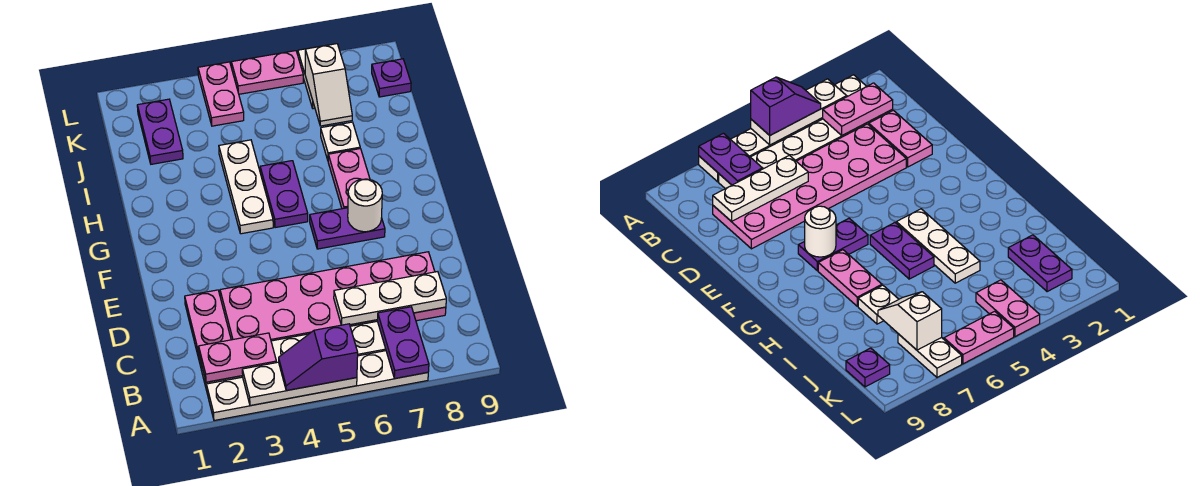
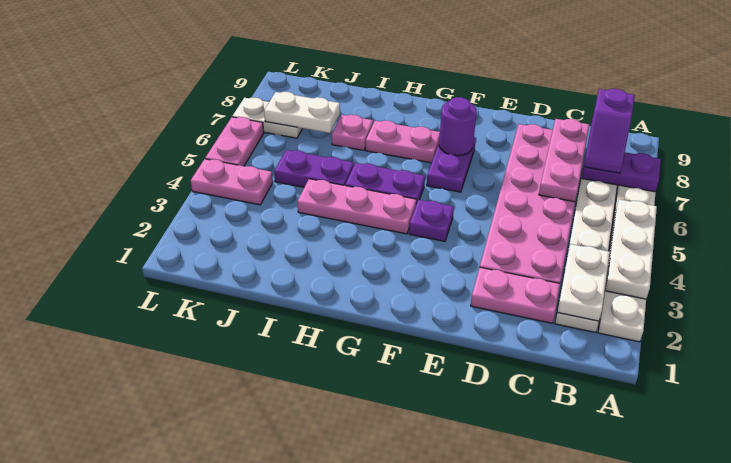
purple slope A4:A5 level 3 top 5 -> purple slope B7:B8 level 3 top 8
pink plate B2:B3 level 2 -> white plate B2:B3 level 2
white plate C6:C8 level 2 -> pink plate C6:C8 level 2
white round brick F7 level 2 -> purple round brick F7 level 2
white plate G4:I4 level 1 -> pink plate G4:I4 level 1
white plate I7 level 1 -> pink plate I7 level 1
purple plate J2:K2 level 1 -> purple plate I5:J5 level 1
white slope J7:K7 level 2 top K -> white plate J7:K7 level 2
purple plate K9 level 1 -> purple plate F4 level 1

